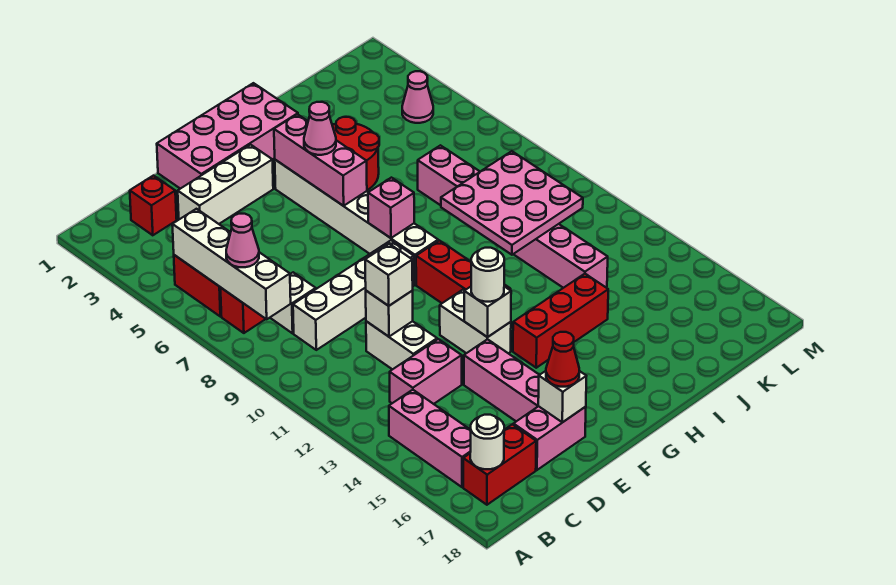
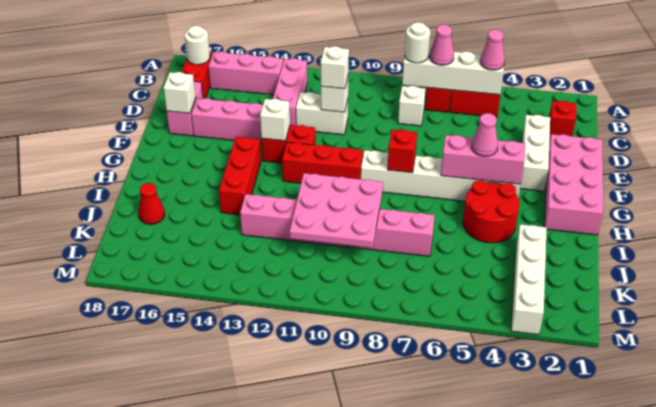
white brick C9:F9 level 1 -> white brick J3:M3 level 1
pink brick C13:D13 level 1 -> pink brick B13:D13 level 1
red cone E17 level 3 -> red cone J17 level 1
white brick F12:F13 level 1 -> red brick F12:F13 level 1
white round brick F13 level 3 -> white round brick B8 level 3
pink brick G8 level 2 -> red brick G8 level 2
pink cone L4 level 1 -> pink cone B5 level 3

